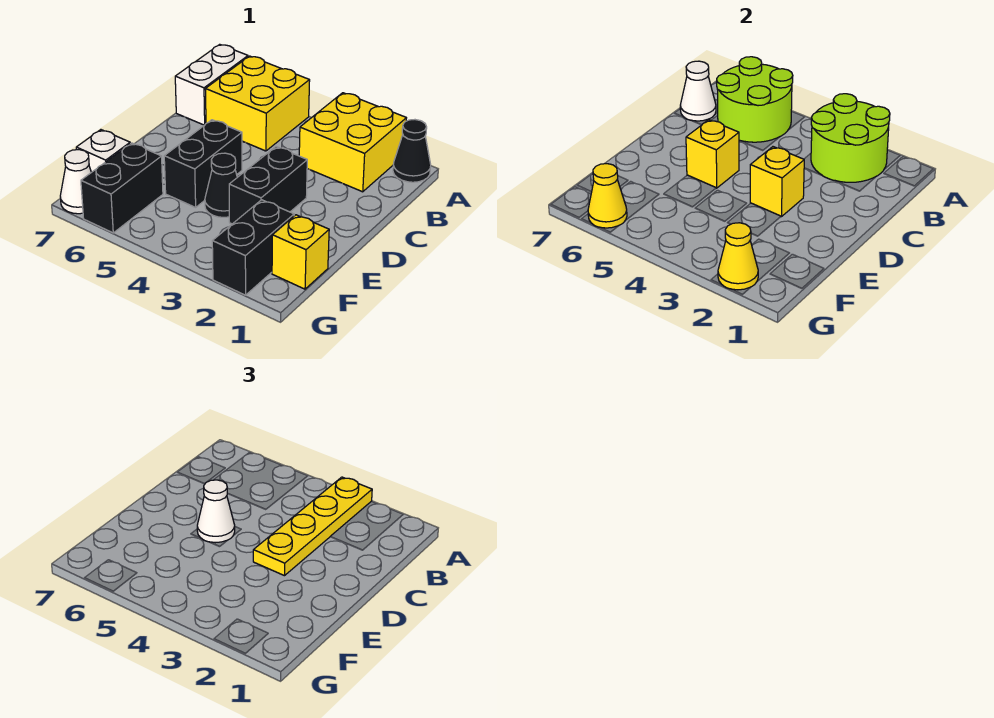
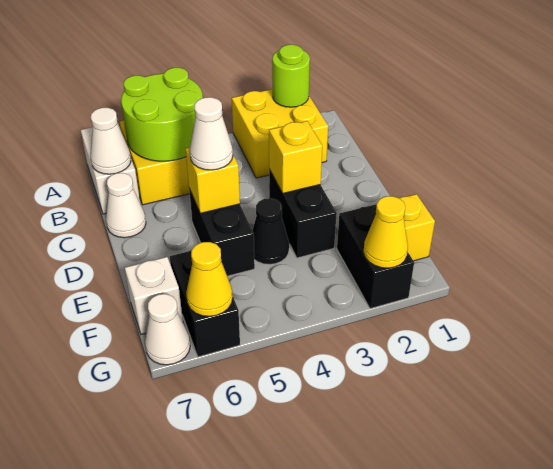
black cone A1 level 1 -> none
lime round brick A2:B3 level 2 -> lime round brick A2 level 2
yellow plate A3:D3 level 3 -> none
none -> white cone C7 level 1

